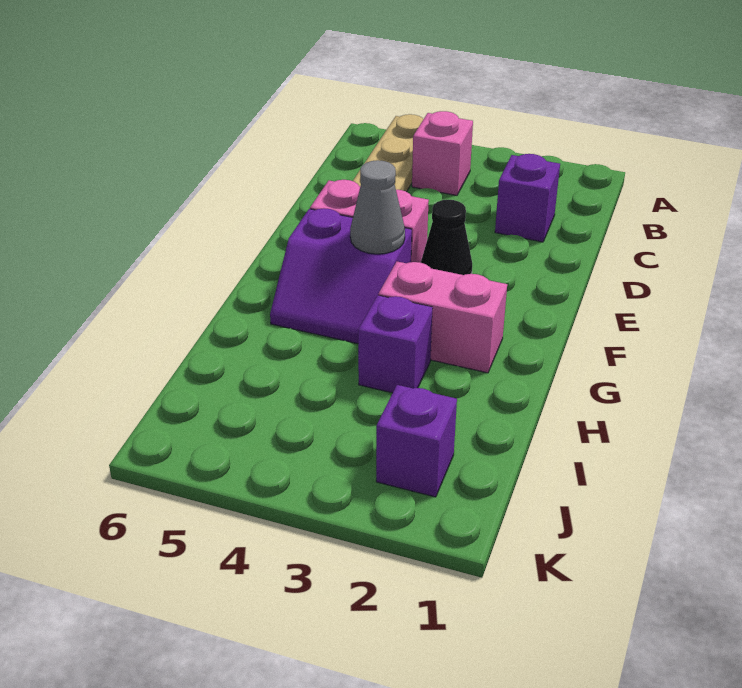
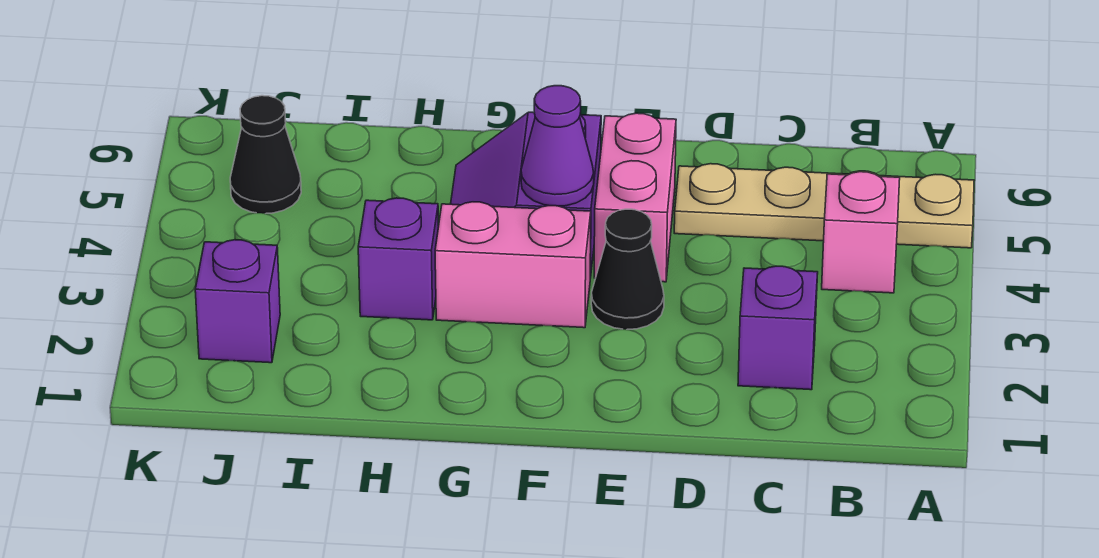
grey cone F4 level 2 -> purple cone F4 level 2
pink brick G2:G3 level 1 -> pink brick F3:G3 level 1
none -> black cone J5 level 1

